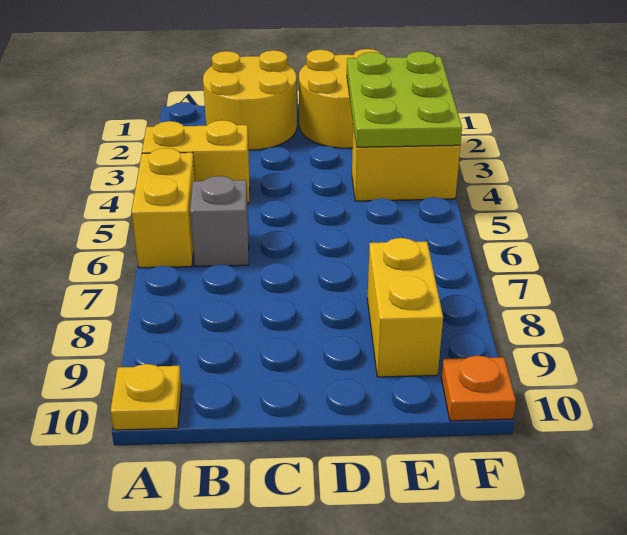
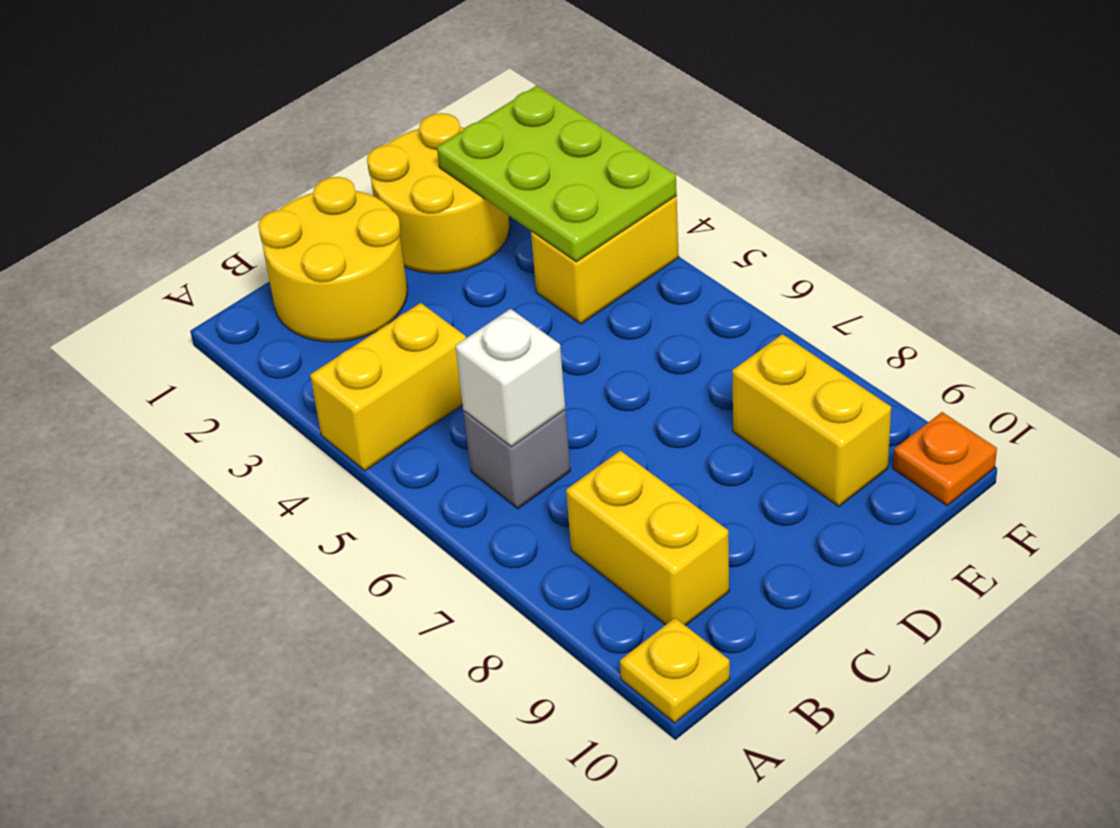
yellow brick A5:A6 level 1 -> yellow brick B8:B9 level 1
none -> white brick B6 level 2

